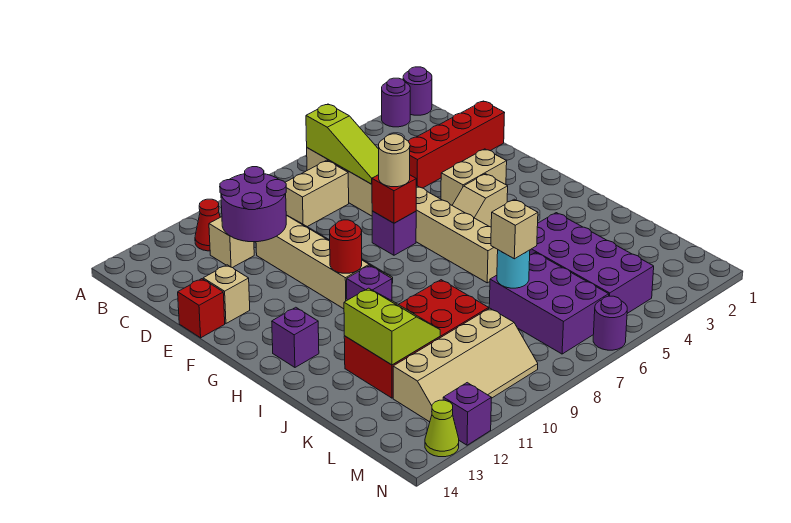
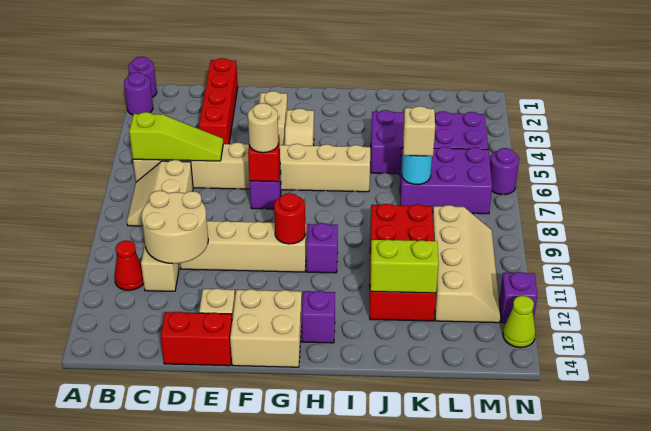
purple round brick C10:D11 level 2 -> tan round brick C10:D11 level 2
red brick E14 level 1 -> red brick D14:E14 level 1
none -> tan brick F13:G14 level 1

